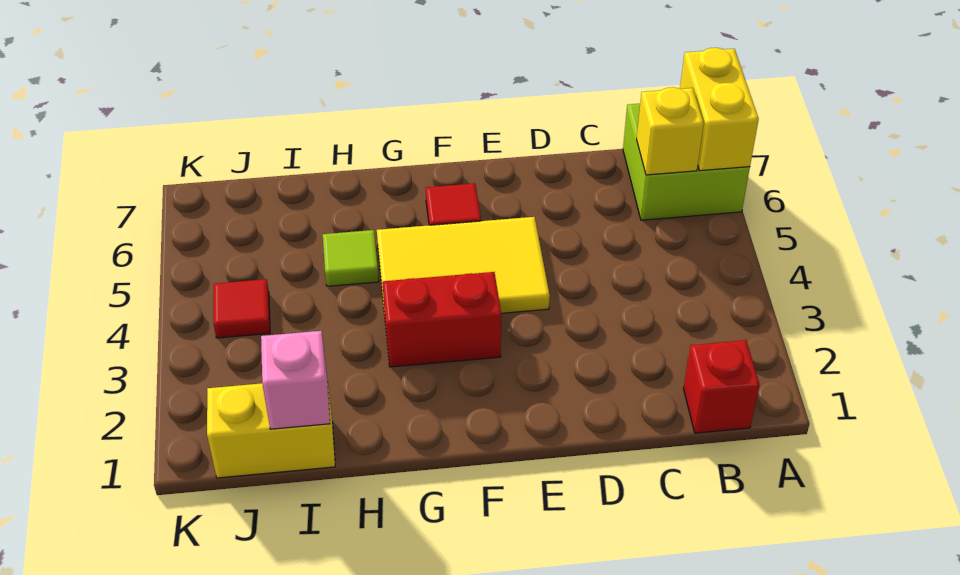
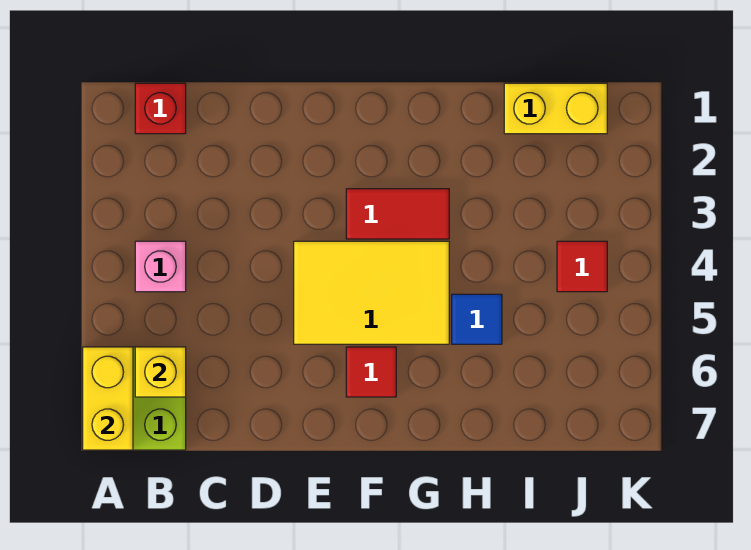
red brick F3:G3 level 1 -> red tile F3:G3 level 1
lime tile H5 level 1 -> blue tile H5 level 1
pink brick I1 level 2 -> pink brick B4 level 1

